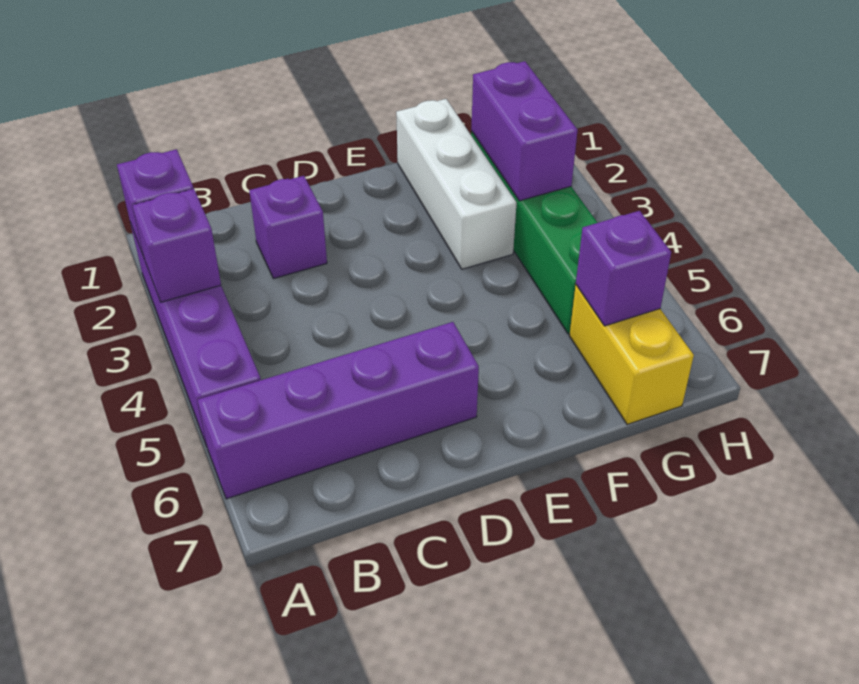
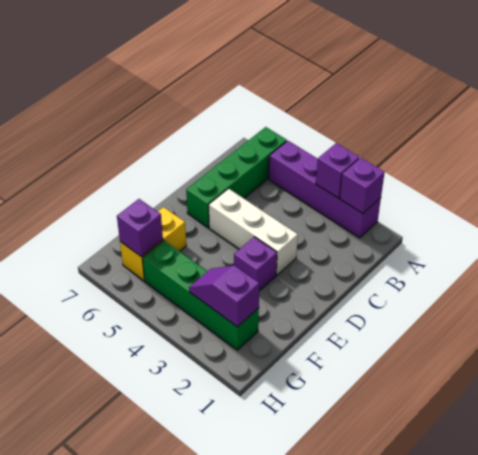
purple brick A6:D6 level 1 -> green brick A6:D6 level 1
purple brick C2 level 1 -> purple brick E3 level 1
white brick F1:F3 level 1 -> white brick D3:D5 level 1
purple brick G2:G3 level 2 -> purple slope G2:G3 level 2 top 2
yellow brick G6:G7 level 1 -> yellow brick F6:G6 level 1

